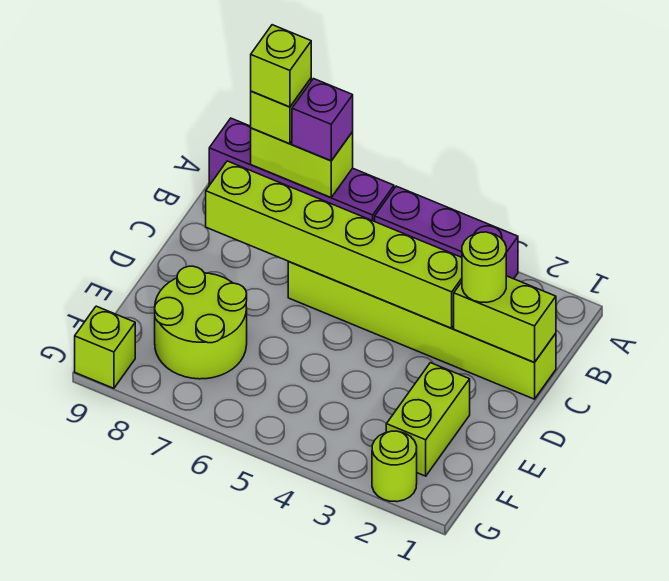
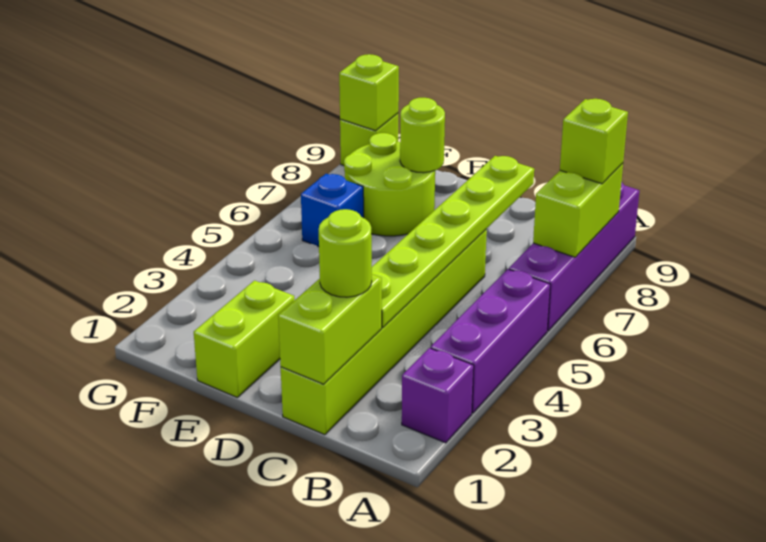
purple brick A7 level 3 -> purple brick A2 level 1
lime brick A8 level 4 -> lime brick G9 level 2
lime brick C3:C8 level 2 -> lime plate C3:C8 level 2
lime brick E2:F2 level 1 -> lime brick E1:E2 level 1
none -> blue brick F6 level 1
lime round brick G2 level 1 -> lime round brick E8 level 2

